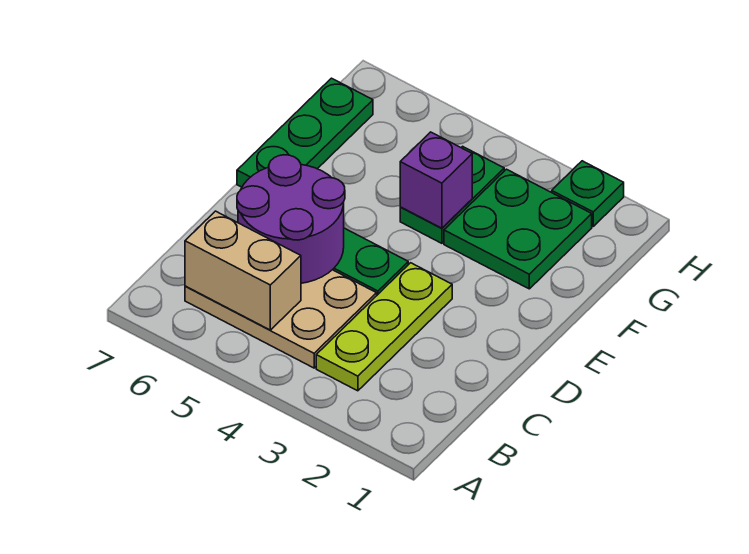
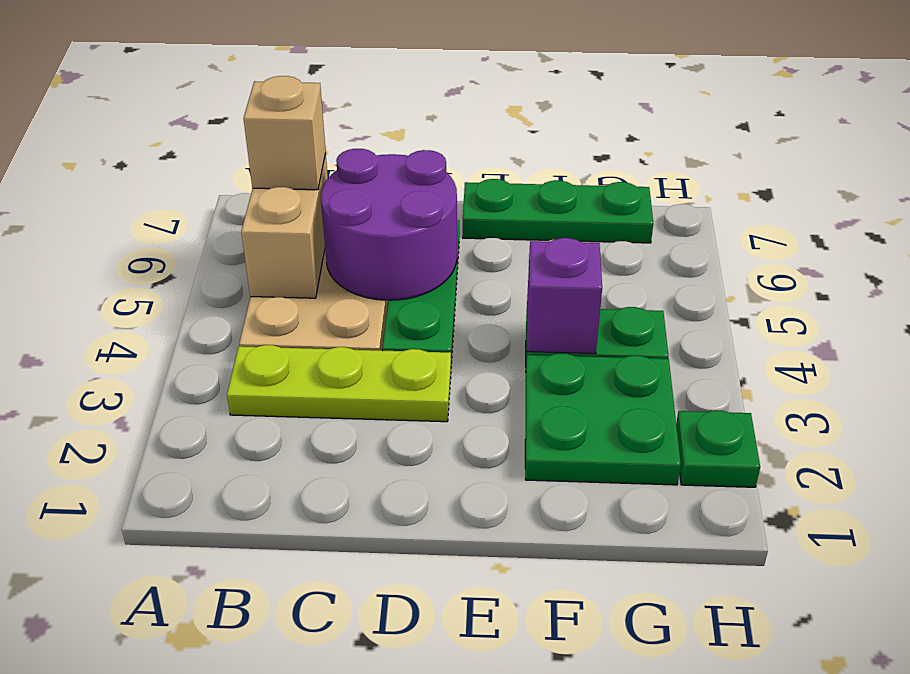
none -> tan brick B6 level 3

